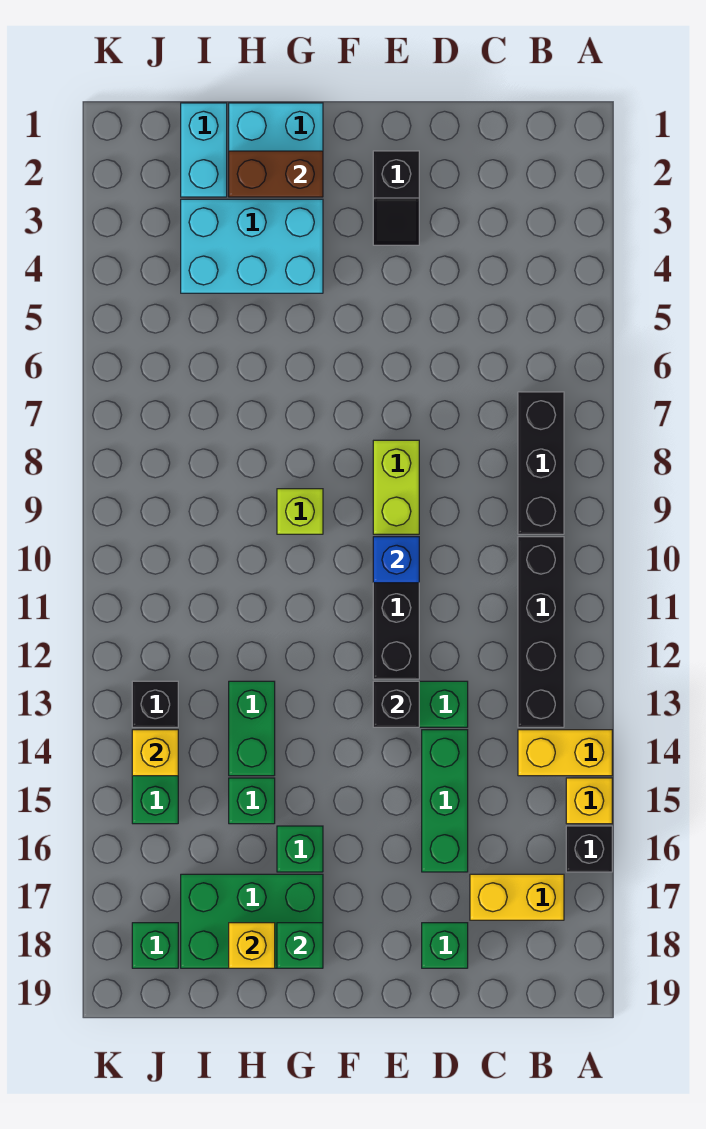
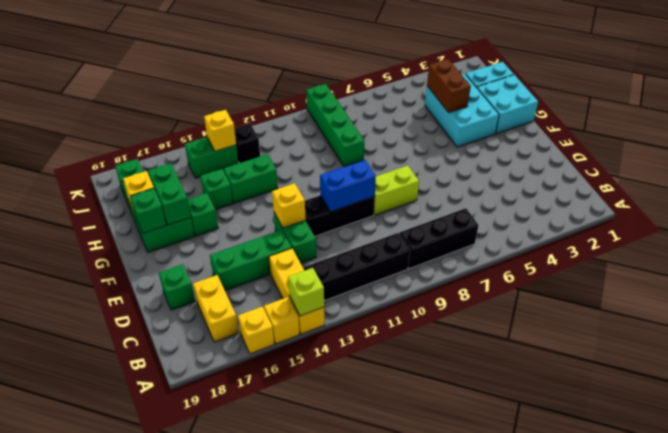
yellow brick A14:B14 level 1 -> yellow brick A14:C14 level 1
black brick A16 level 1 -> yellow brick A16 level 1
black slope E2:E3 level 1 top 2 -> none
blue brick E10 level 2 -> blue brick E10:E11 level 2
black brick E13 level 2 -> yellow brick E13 level 2
brown brick G2:H2 level 2 -> brown brick H4:I4 level 2
lime brick G9 level 1 -> lime brick A14 level 2
none -> green brick G17:H17 level 2
none -> green brick H9:K9 level 1

